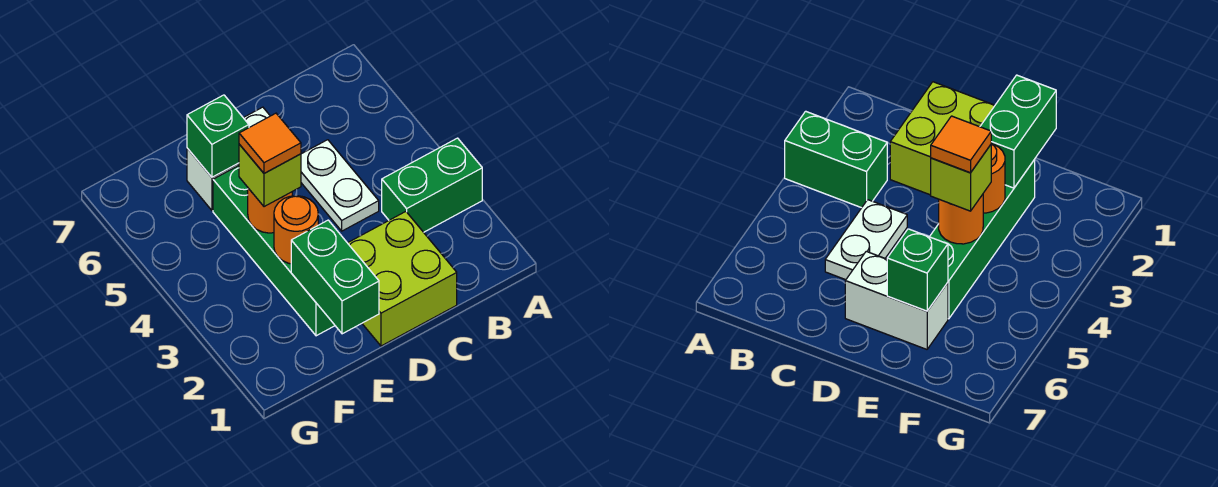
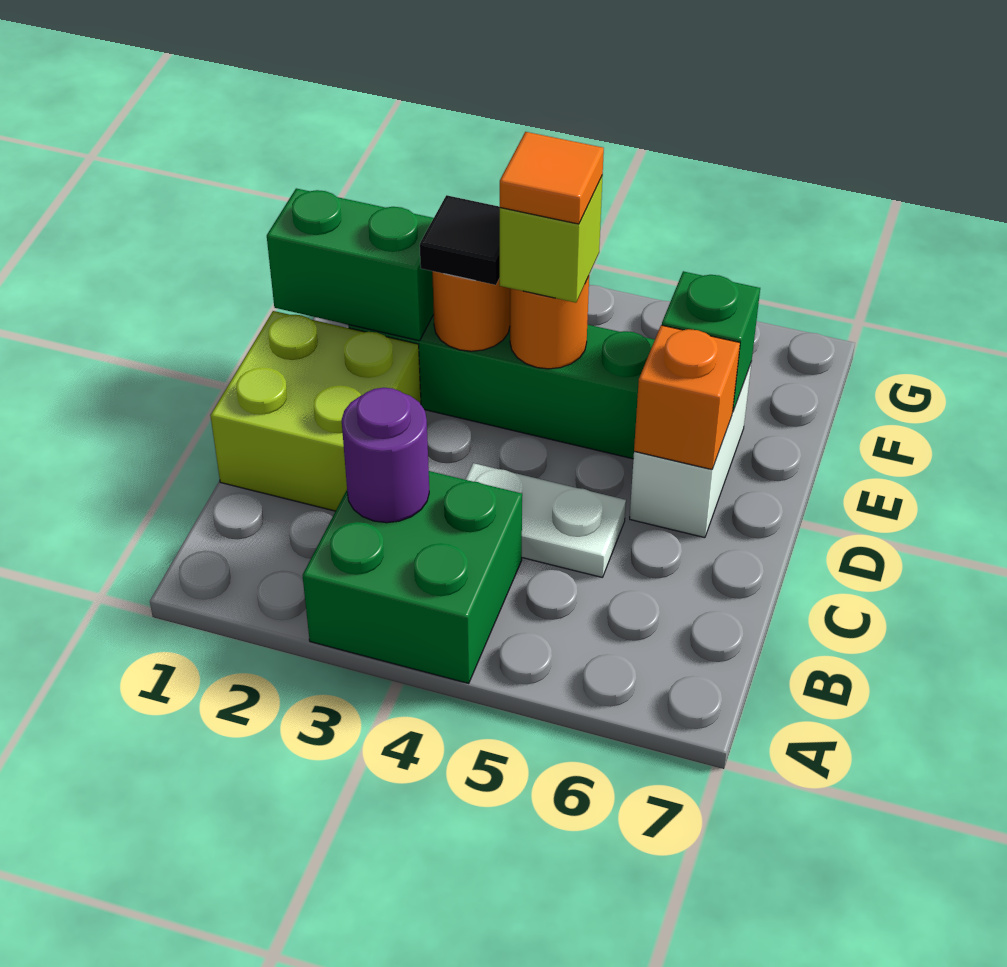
green brick A3:B3 level 1 -> green brick A3:B4 level 1
none -> purple round brick B3 level 2
none -> orange brick D6 level 2
none -> black tile E3 level 3

